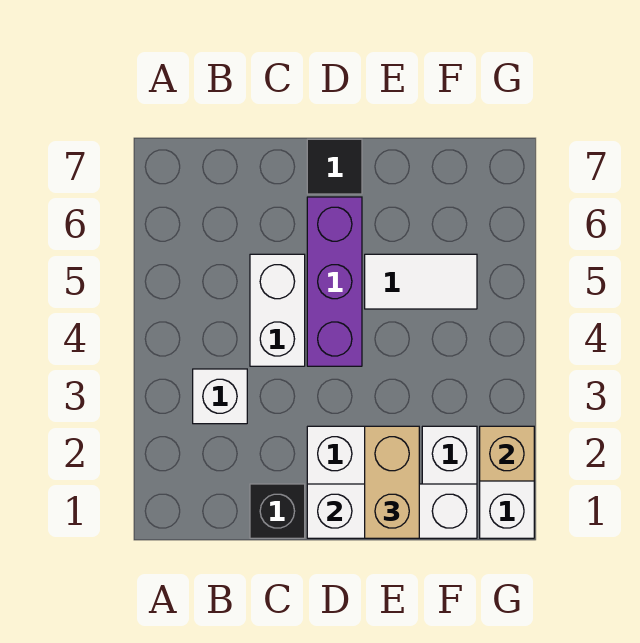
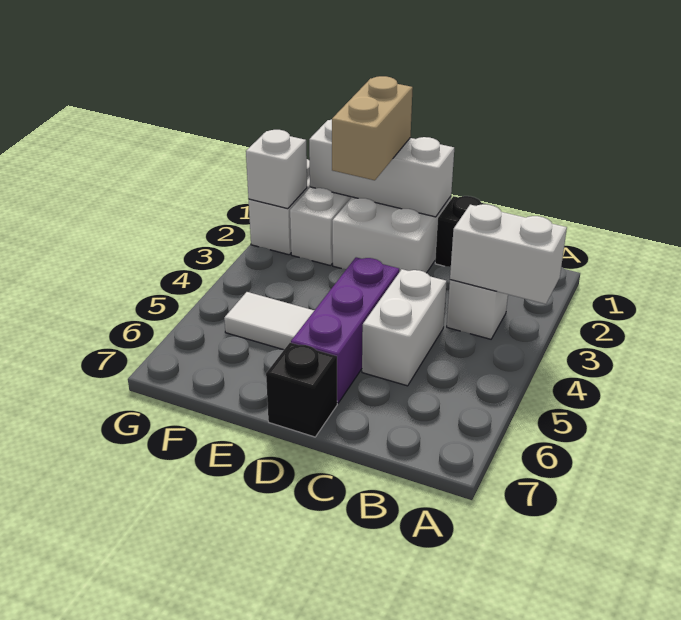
none -> white brick A3:B3 level 2
black tile D7 level 1 -> black brick D7 level 1
tan brick G2 level 2 -> white brick G2 level 2

